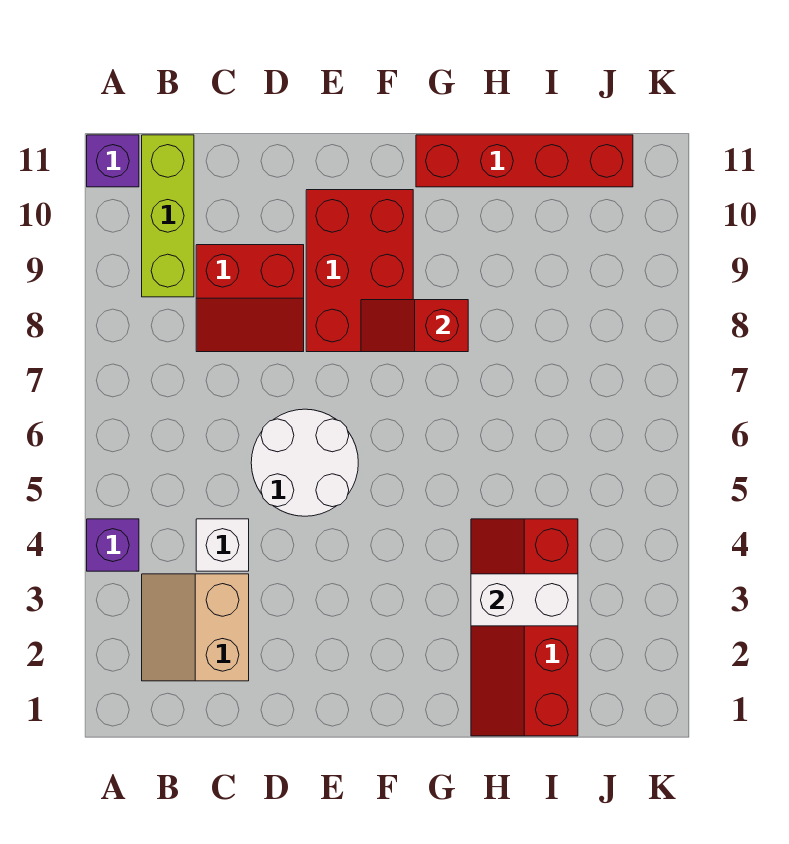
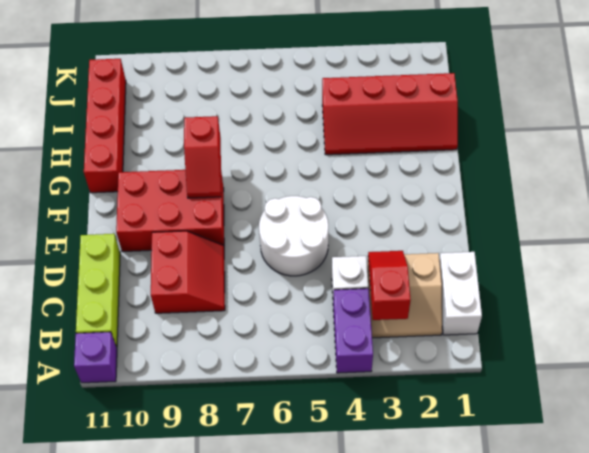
purple brick A4 level 1 -> purple brick A4:B4 level 1
none -> red slope B3:C3 level 2 top B
lime brick B9:B11 level 1 -> lime brick B11:D11 level 1
white brick H3:I3 level 2 -> white brick B1:C1 level 1

